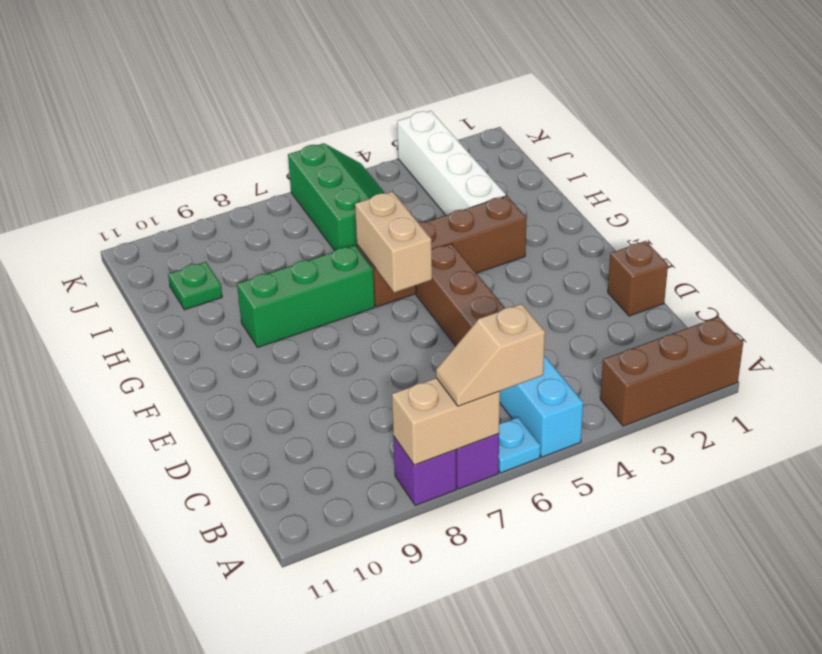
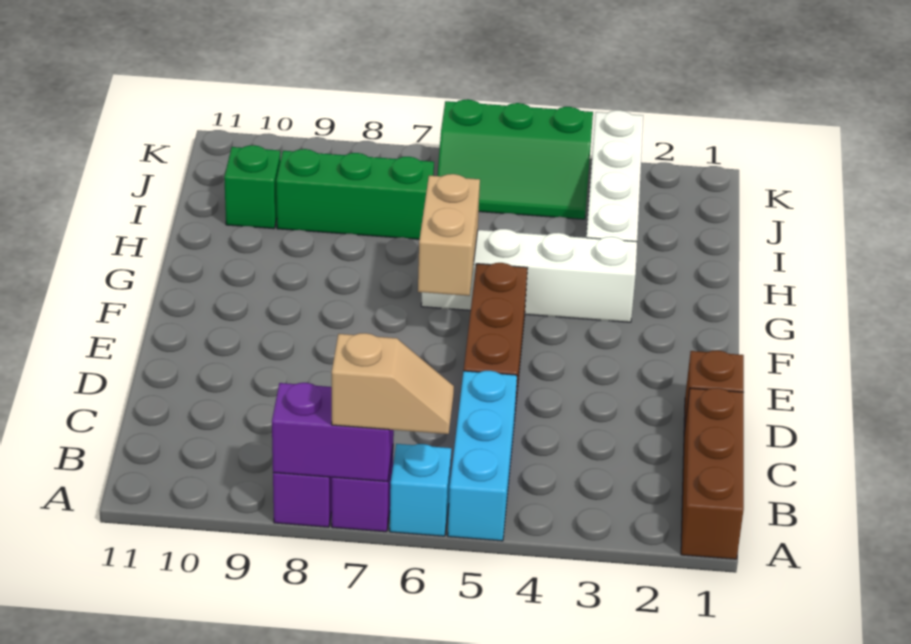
brown brick A1:A3 level 1 -> brown brick A1:C1 level 1
cyan plate A6 level 1 -> cyan brick A6 level 1
tan slope A6:A7 level 3 top 6 -> tan slope A6:A7 level 3 top 7
tan brick A7:A8 level 2 -> purple brick A7:A8 level 2
brown brick G3:G6 level 1 -> white brick G3:G6 level 1
green brick G7:G9 level 1 -> green brick I7:I9 level 1
green slope I5:K6 level 1 top 6 -> green slope J4:K6 level 1 top K
green plate I10 level 1 -> green brick I10 level 1

